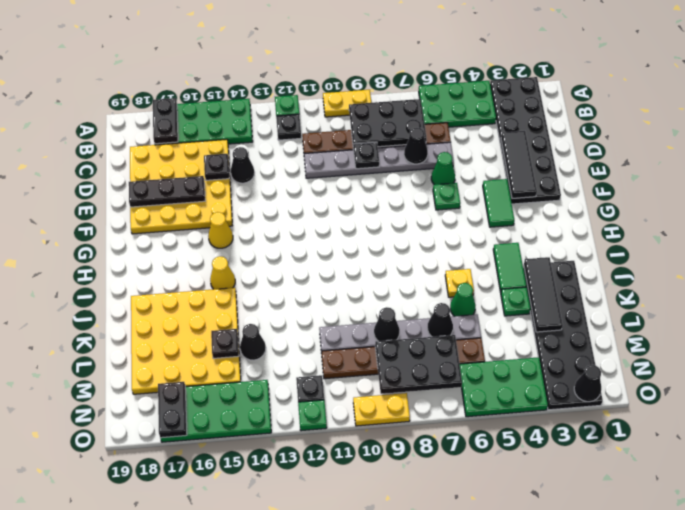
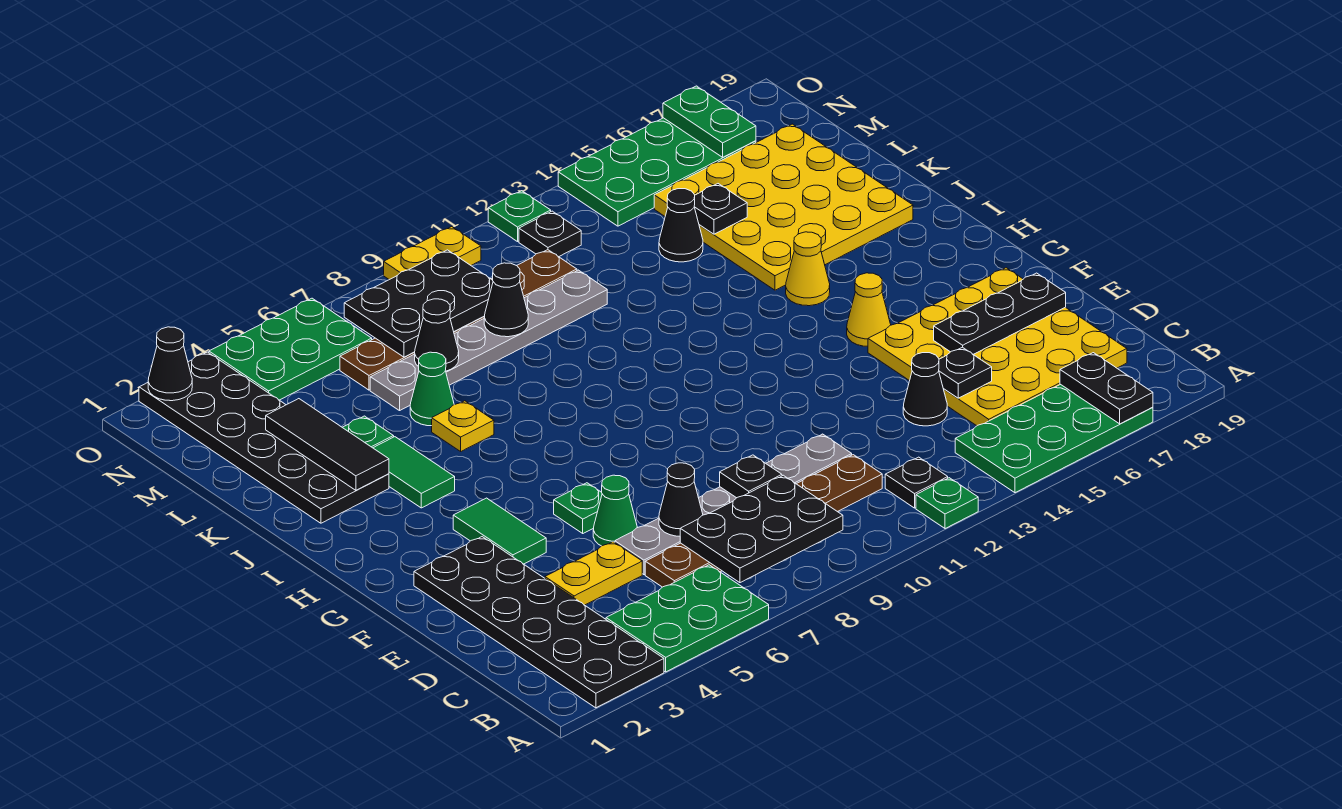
yellow plate A9:A10 level 1 -> yellow plate D4:D5 level 1
black tile D3:F3 level 2 -> none
black plate N17:O17 level 2 -> green plate N17:O17 level 2

